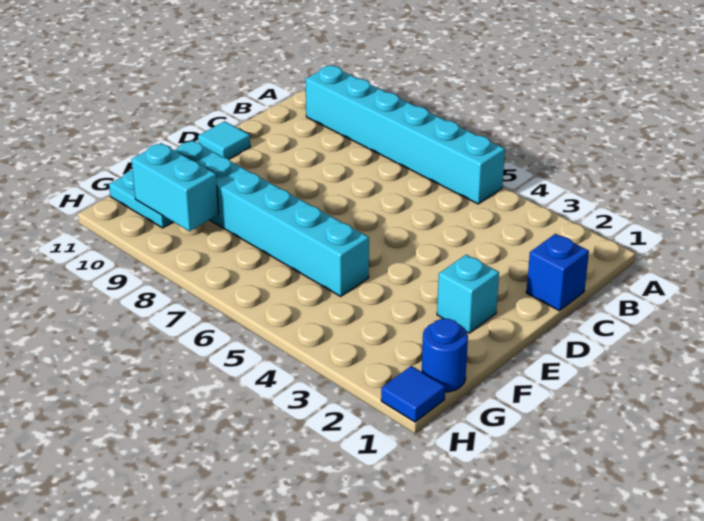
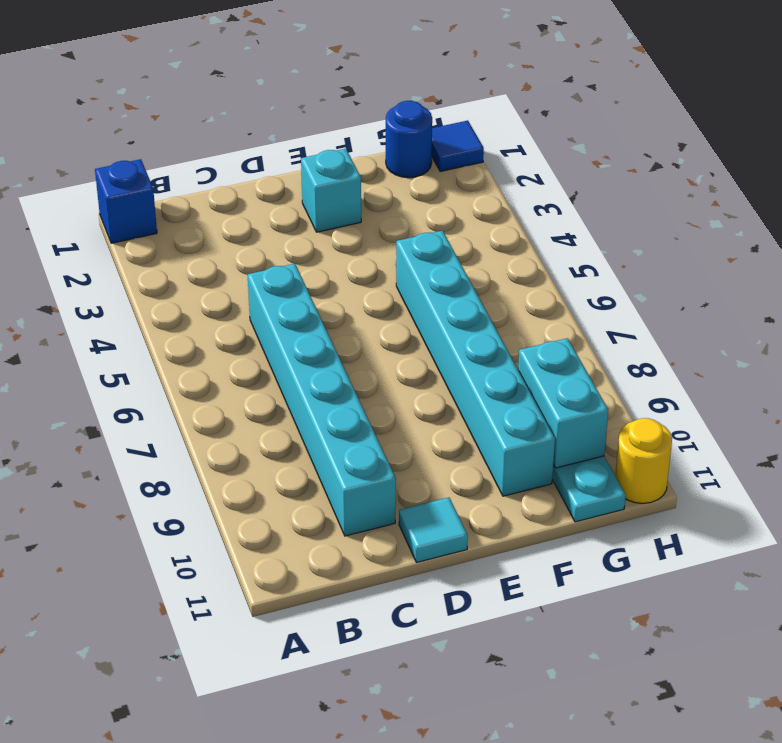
cyan brick A5:A10 level 1 -> cyan brick C5:C10 level 1
blue brick C1 level 1 -> blue brick A1 level 1
none -> yellow round brick H11 level 1

